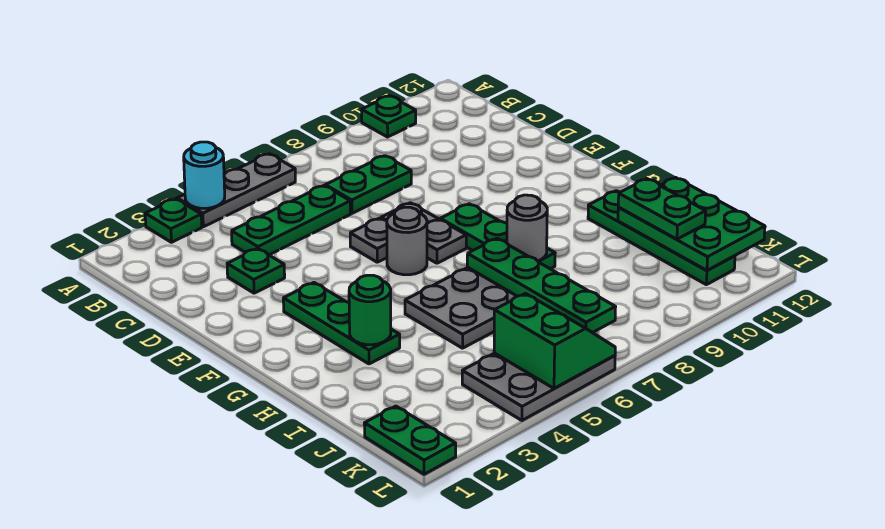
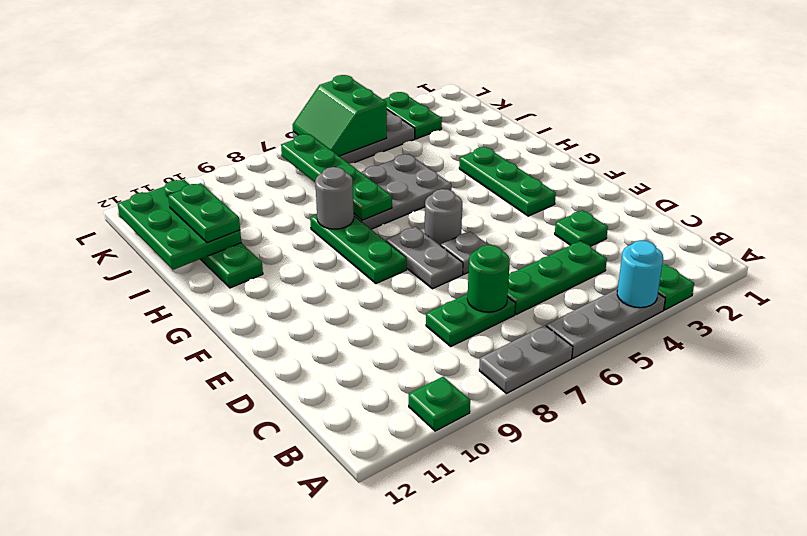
none -> grey plate A7:A8 level 1
green round brick H3 level 2 -> green round brick C7 level 2
green plate K1:L1 level 1 -> green plate K3:L3 level 1

